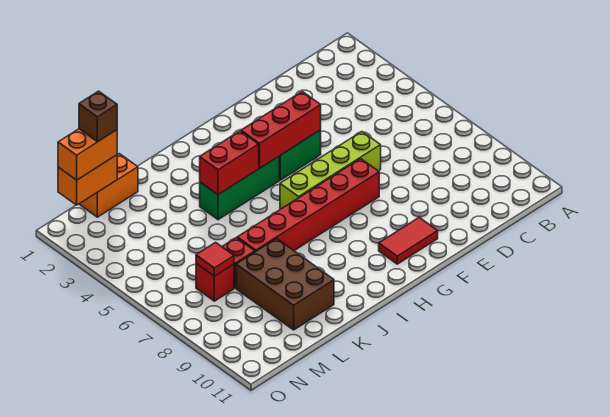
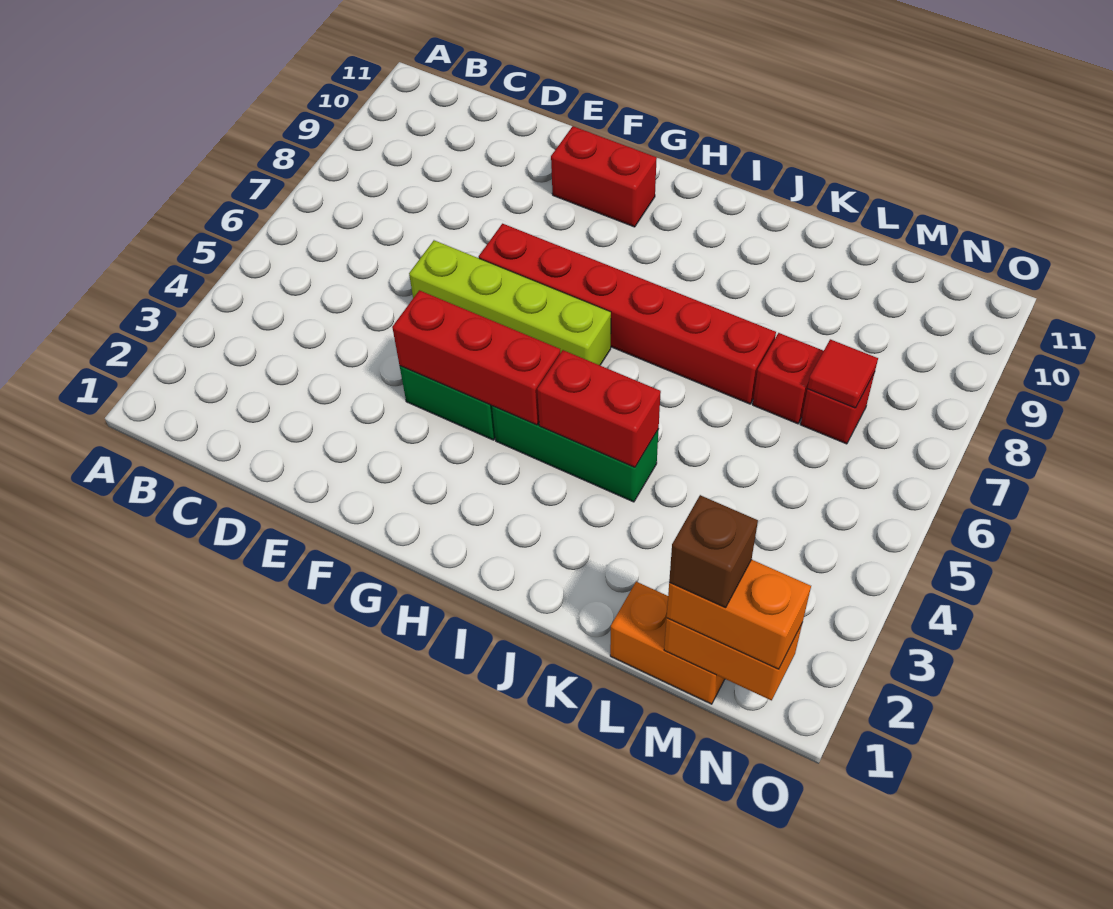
red tile F10:G10 level 1 -> red brick F10:G10 level 1
brown brick K8:L10 level 1 -> none

